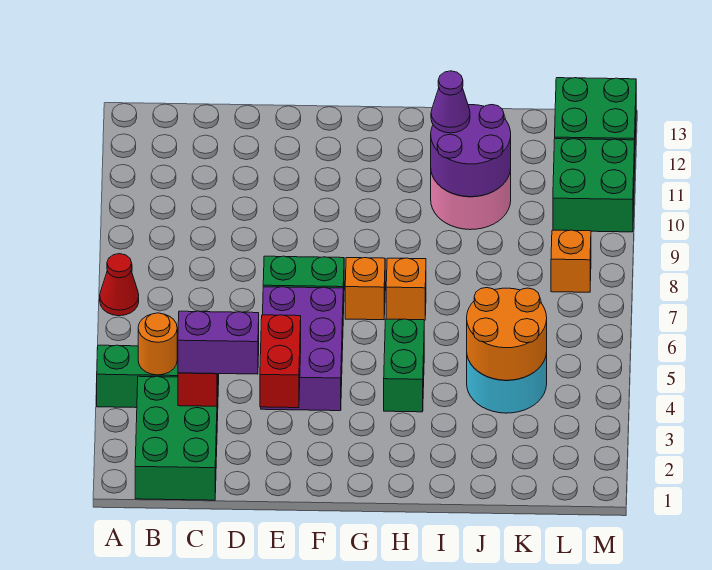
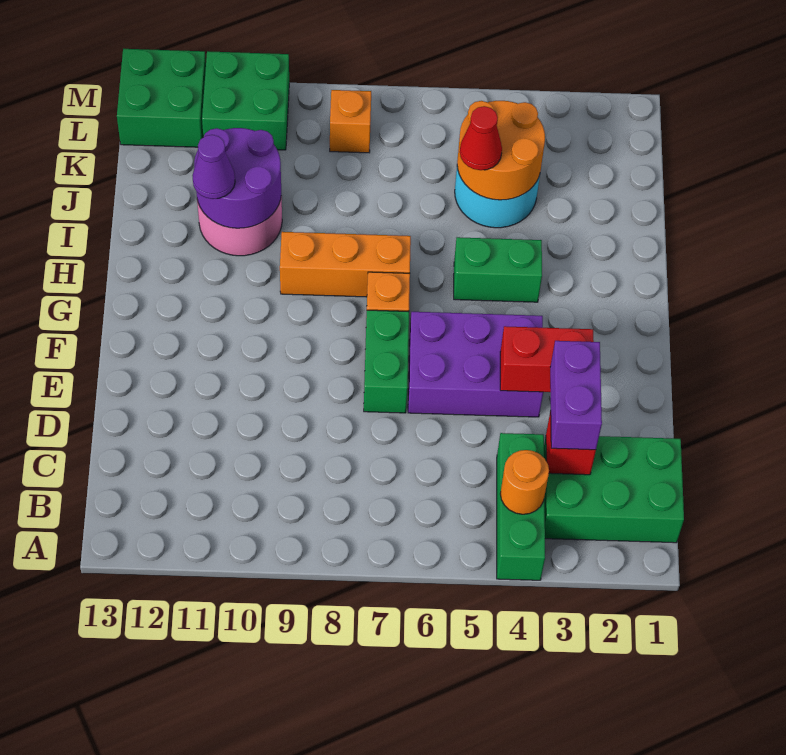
red cone A7 level 1 -> red cone J5 level 3
orange brick H7 level 1 -> orange brick H7:H9 level 1

